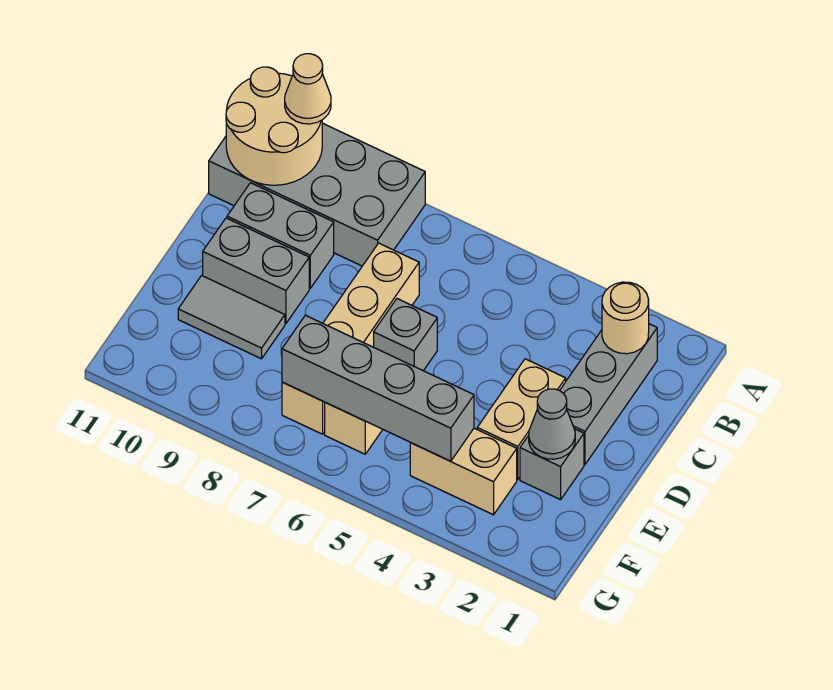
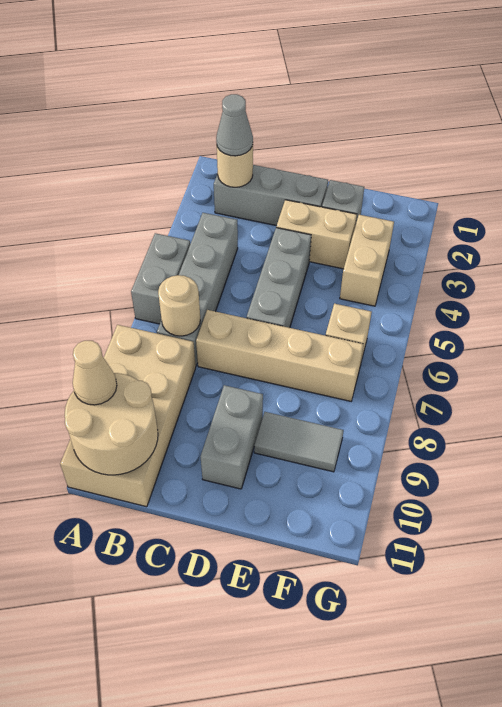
grey brick A8:B11 level 1 -> tan brick A8:B11 level 1
none -> tan round brick B7 level 2
grey brick C9:C10 level 1 -> grey brick A5:A6 level 1
grey brick D6 level 1 -> grey brick D4:D6 level 1
grey cone E2 level 2 -> grey cone B2 level 3
grey tile E9:E10 level 1 -> grey tile E9:F9 level 1
grey brick F4:F7 level 2 -> grey brick B4:B7 level 1

